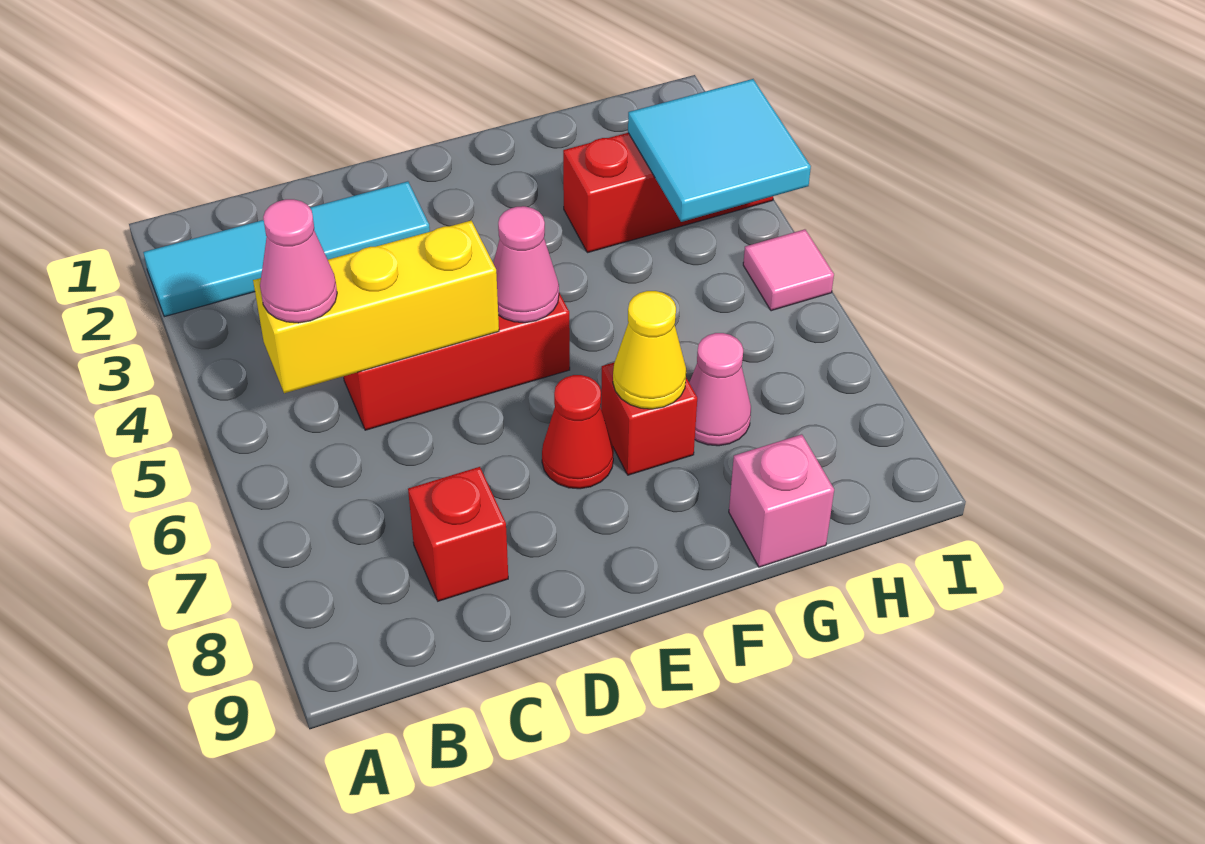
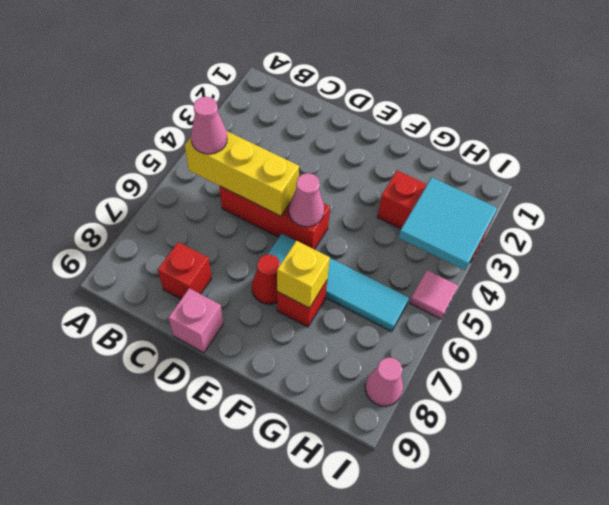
cyan tile A2:D2 level 1 -> cyan tile E6:H6 level 1
yellow cone F7 level 2 -> yellow brick F7 level 2
pink cone G7 level 1 -> pink cone I8 level 1
pink brick G9 level 1 -> pink brick D9 level 1

